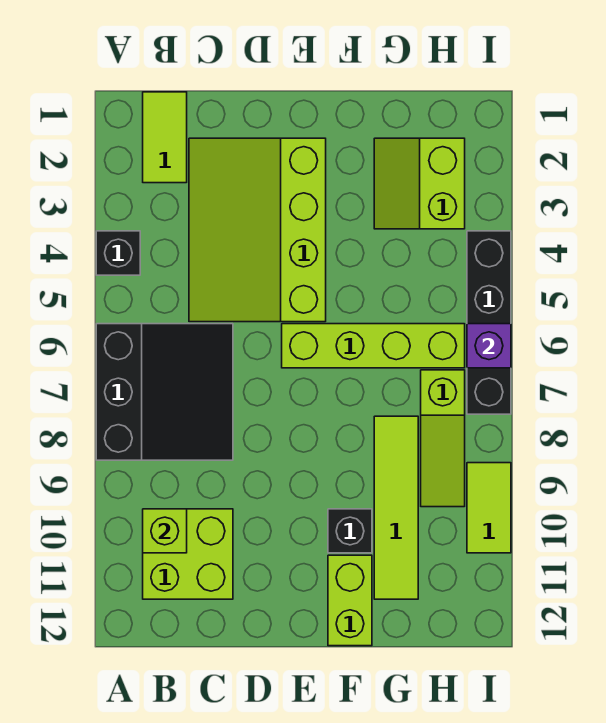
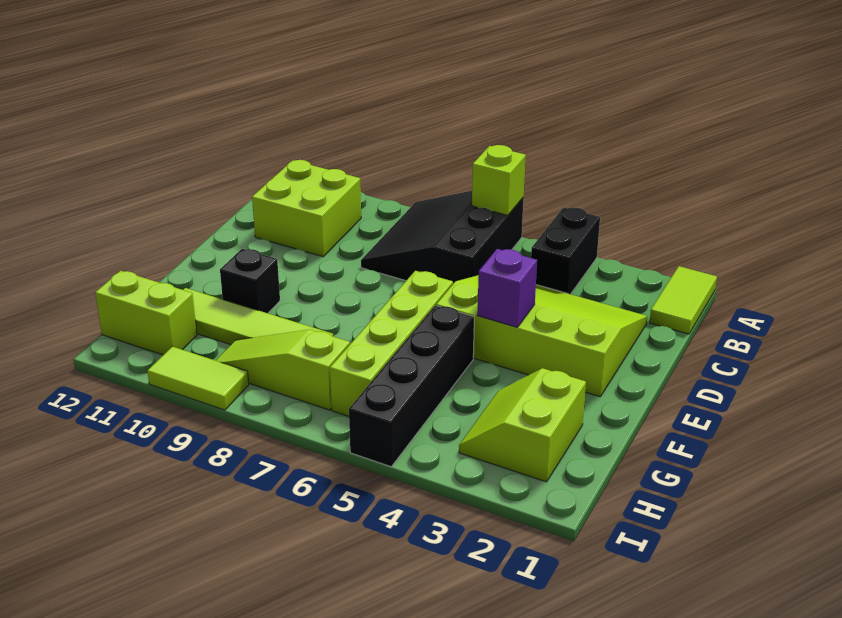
black brick A4 level 1 -> black brick A4:B4 level 1
black slope A6:C8 level 1 top A -> black slope A6:C8 level 1 top 6
lime tile B1:B2 level 1 -> lime tile A1:B1 level 1
lime brick B10 level 2 -> lime brick A6 level 2
lime brick F11:F12 level 1 -> lime brick H11:H12 level 1
lime slope G2:H3 level 1 top H -> lime slope G2:H3 level 1 top 2
black brick I4:I7 level 1 -> black brick F5:I5 level 1
purple brick I6 level 2 -> purple brick E4 level 2

